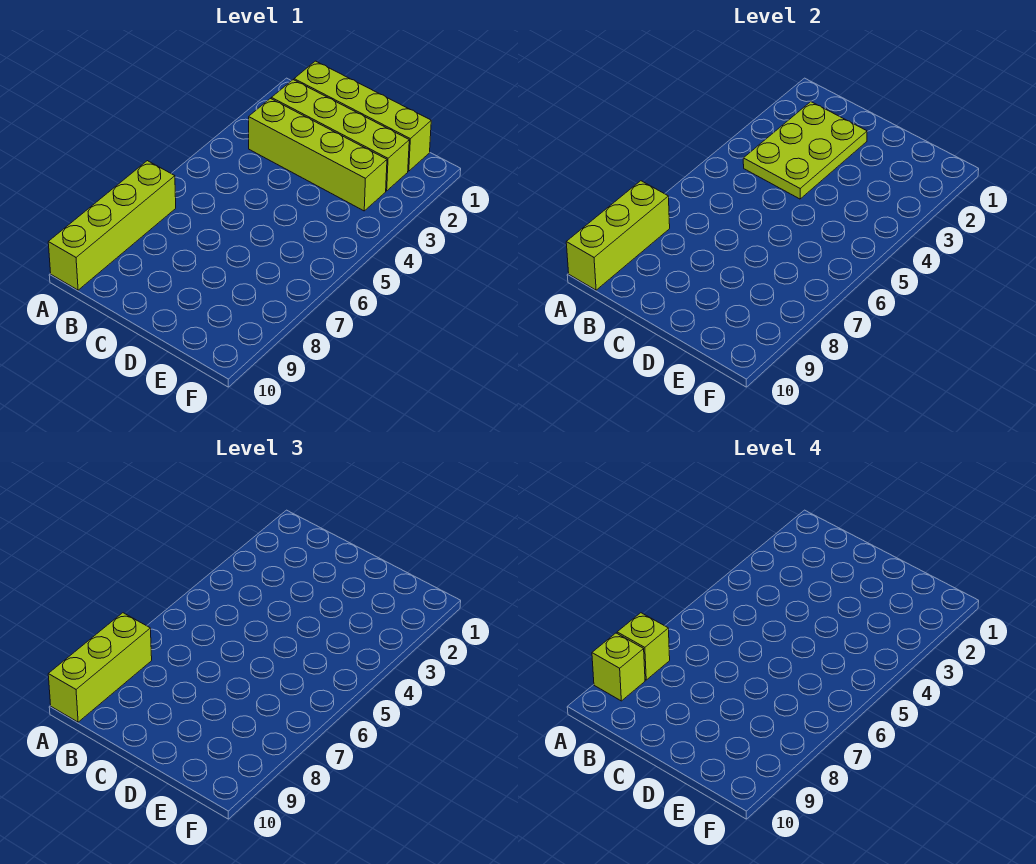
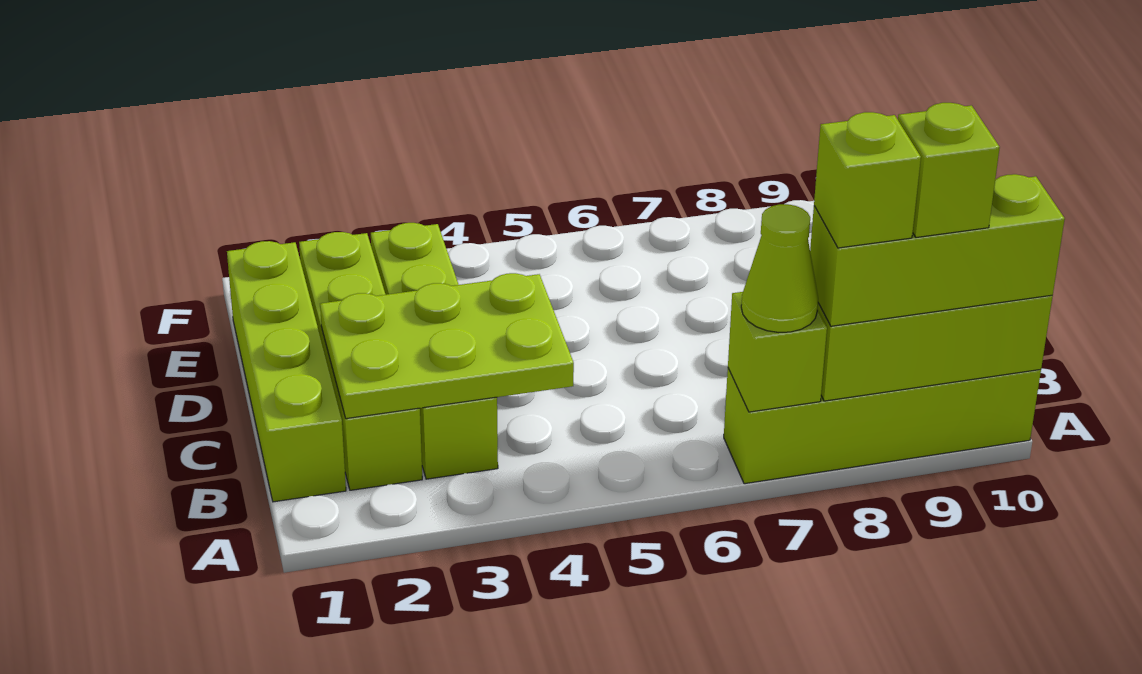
none -> lime brick A7 level 2
none -> lime cone A7 level 3

